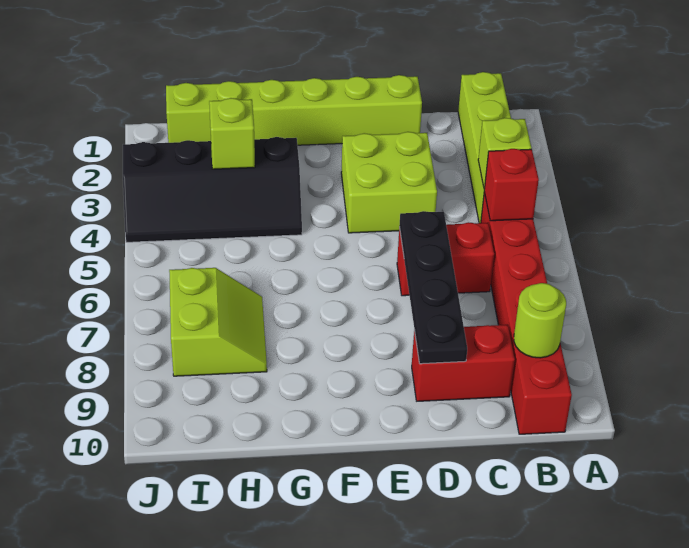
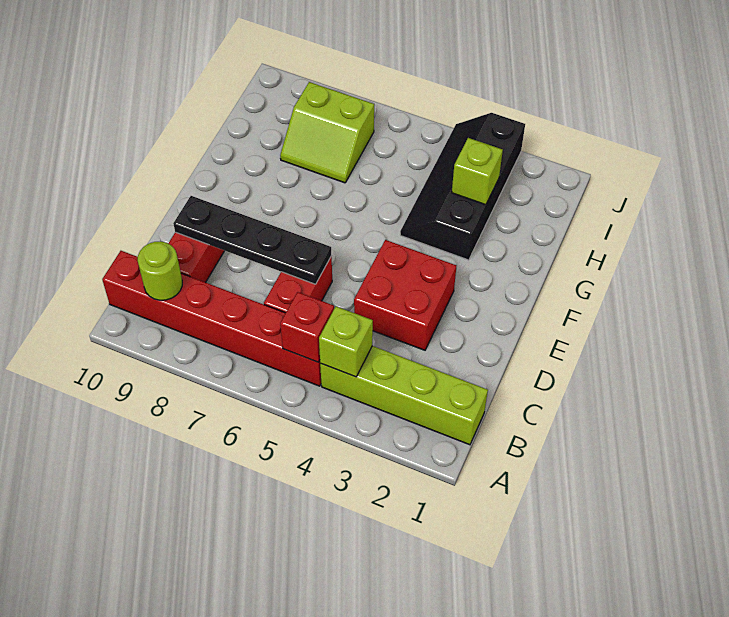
lime brick D1:I1 level 1 -> none
lime brick D3:E4 level 1 -> red brick D3:E4 level 1

